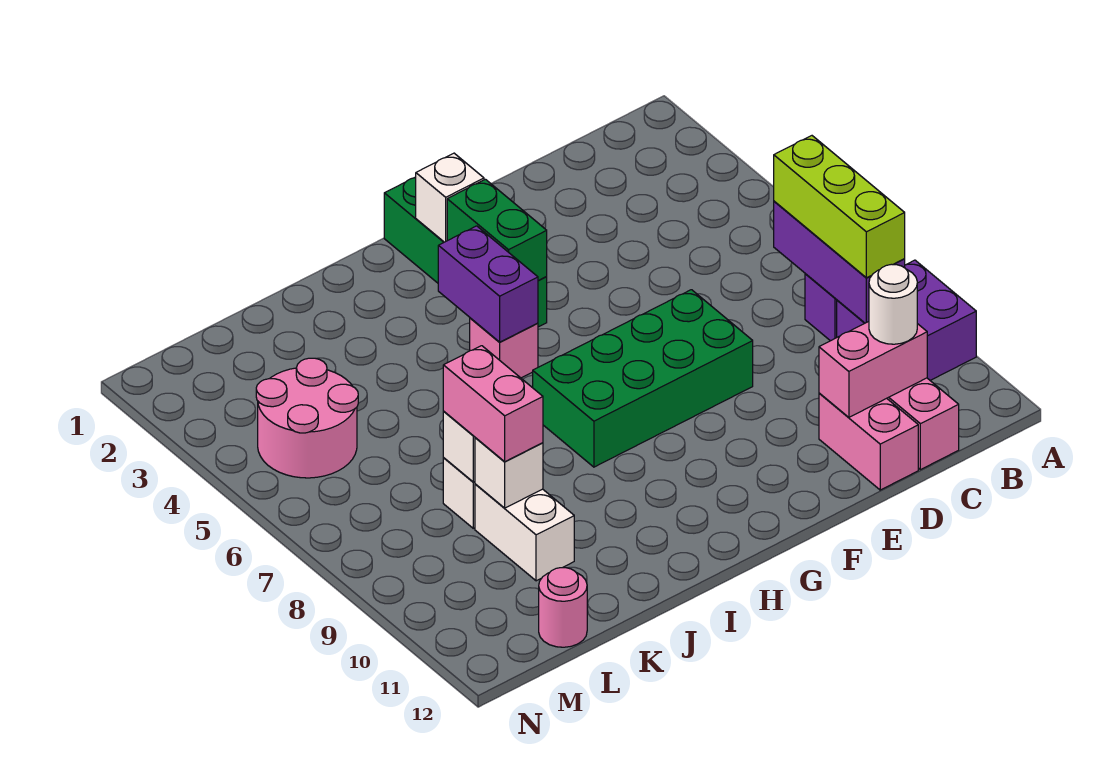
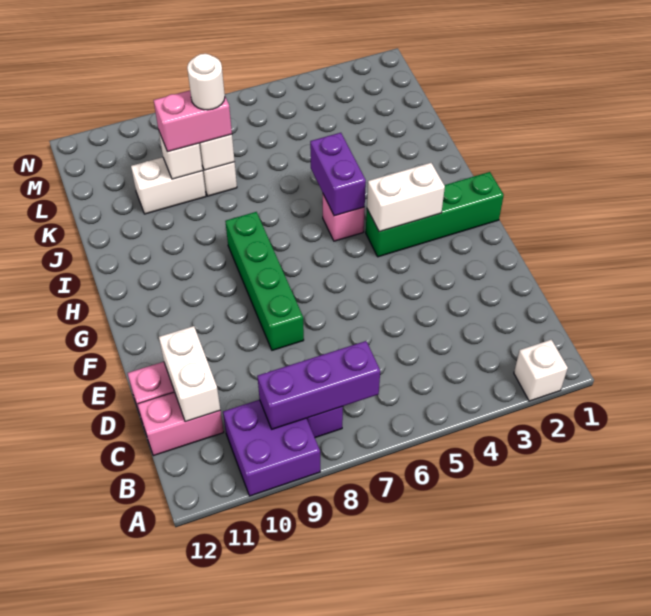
lime brick B7:B9 level 3 -> none
pink brick C11:D11 level 2 -> white brick C11:D11 level 2
white round brick C11 level 3 -> white round brick K8 level 4
green brick E7:H8 level 1 -> green brick E8:H8 level 1
white brick G2 level 2 -> white brick A2 level 1
green brick G3:G4 level 2 -> white brick G3:G4 level 2
purple brick H4:H5 level 2 -> purple brick H5:I5 level 2
pink round brick L4:M5 level 1 -> none
pink round brick L12 level 1 -> none

